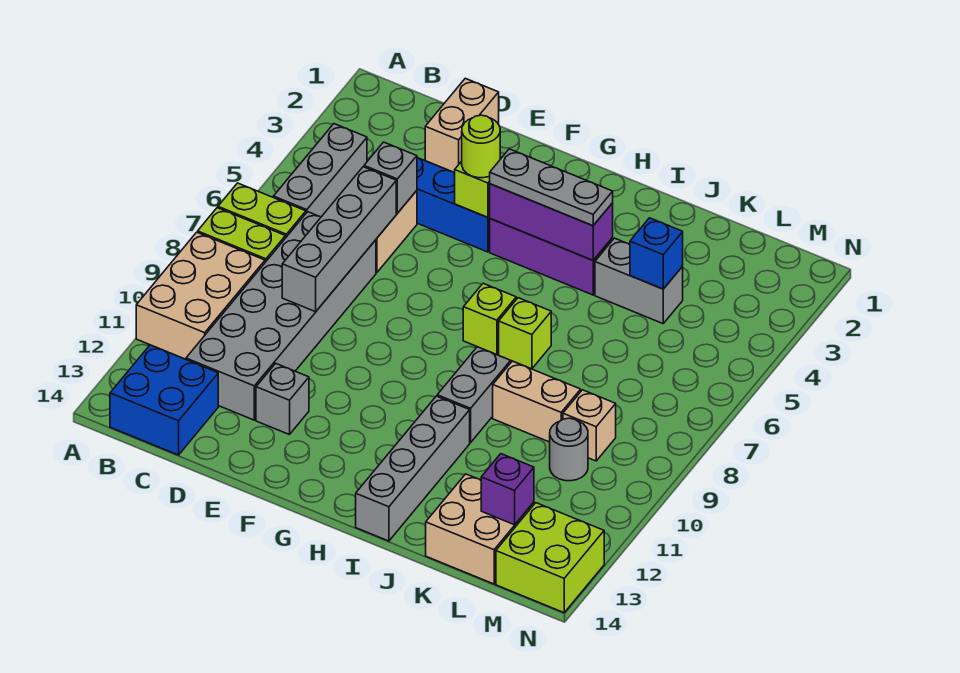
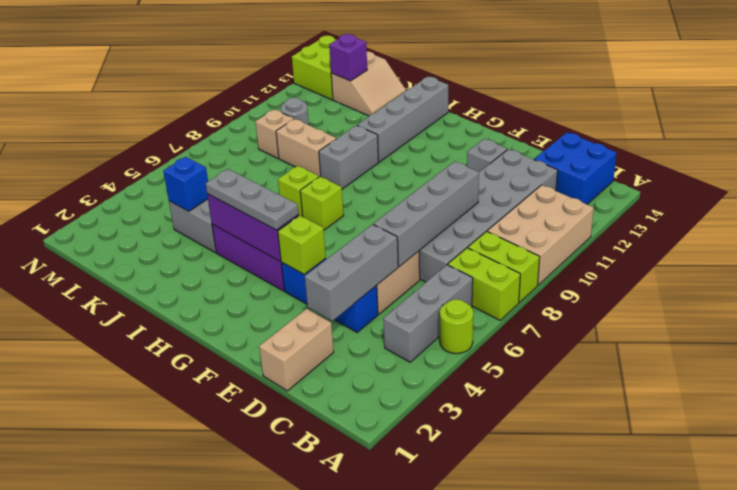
grey brick D5 level 2 -> grey brick D3:D5 level 2
lime round brick F4 level 3 -> lime round brick A5 level 1
tan brick K13:L14 level 1 -> tan slope K13:L14 level 1 top L

